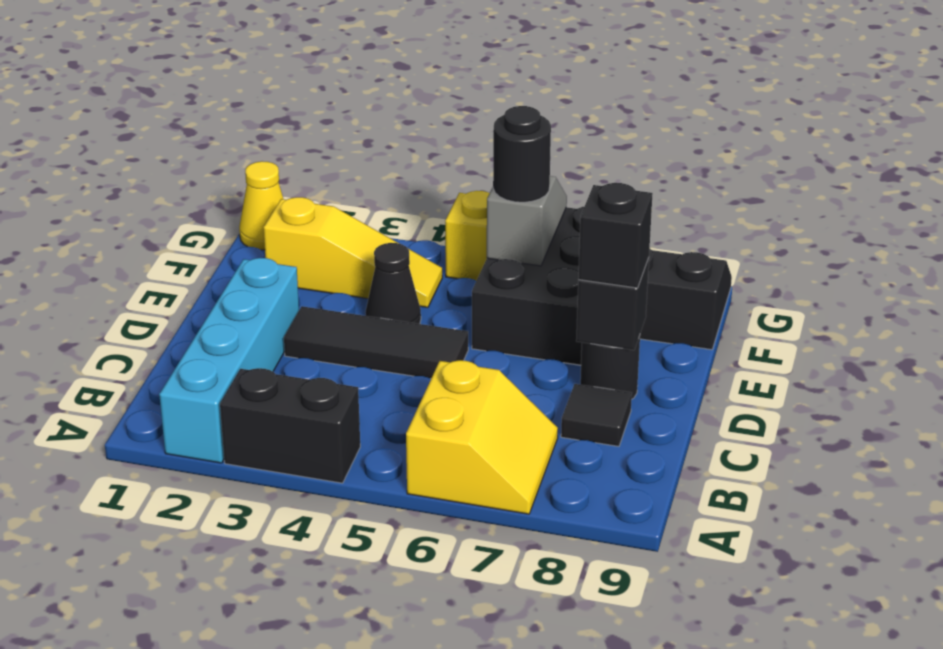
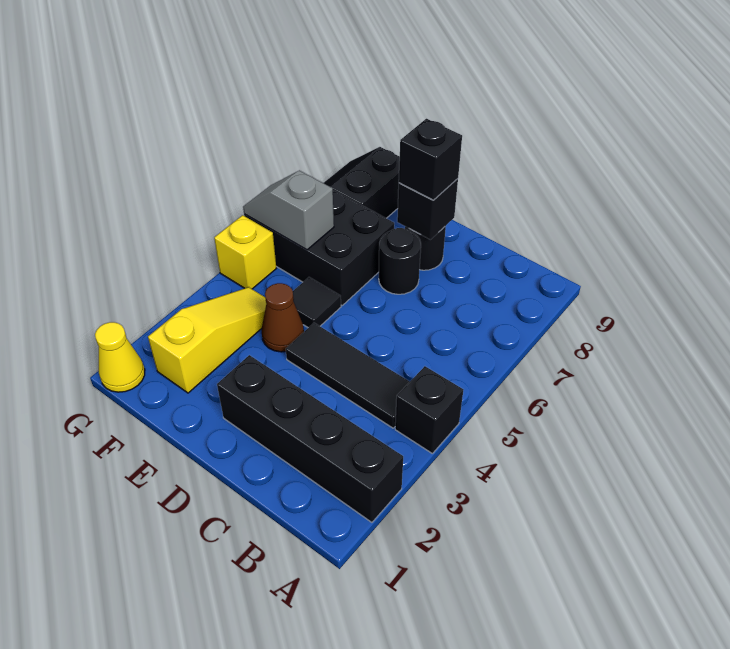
cyan brick A2:D2 level 1 -> black brick A2:D2 level 1
black brick A3:A4 level 1 -> black brick A4 level 1
yellow slope A6:B7 level 1 top 6 -> none
black tile C8 level 1 -> black tile E5 level 1
black tile D3:D5 level 1 -> black tile B4:D4 level 1
black cone E4 level 1 -> brown cone E4 level 1
black round brick F6 level 3 -> black round brick D7 level 1

